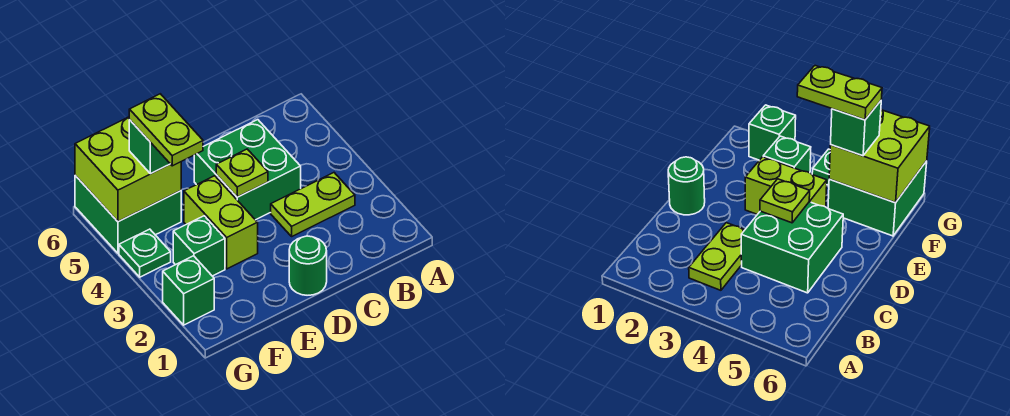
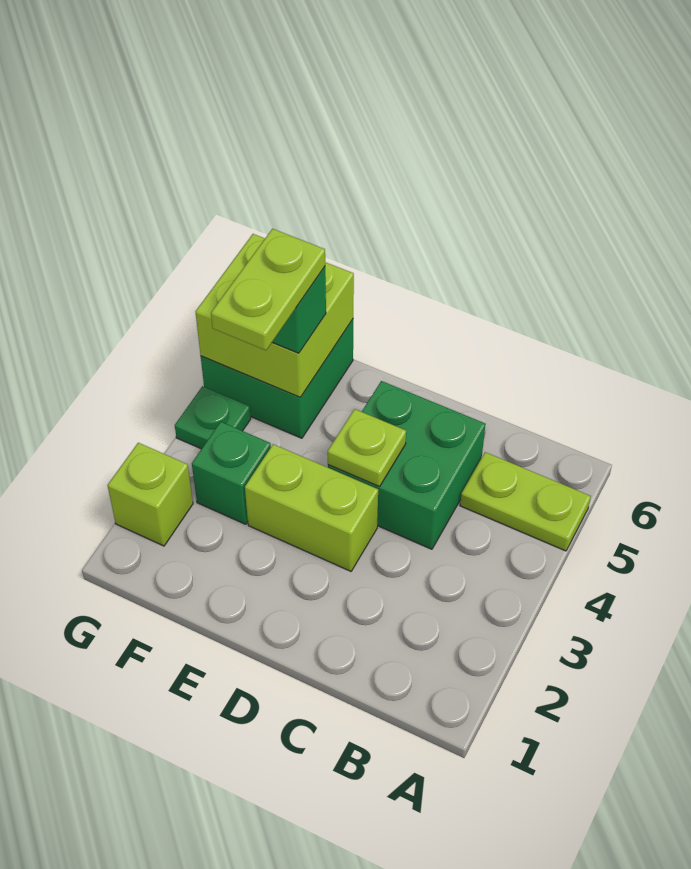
lime plate B3:C3 level 1 -> lime plate A5:B5 level 1
green round brick D1 level 1 -> none
lime brick E3:E4 level 1 -> lime brick D3:E3 level 1
green brick G2 level 1 -> lime brick G2 level 1

